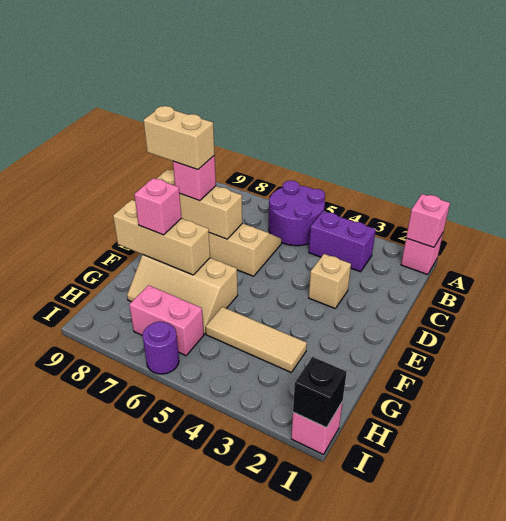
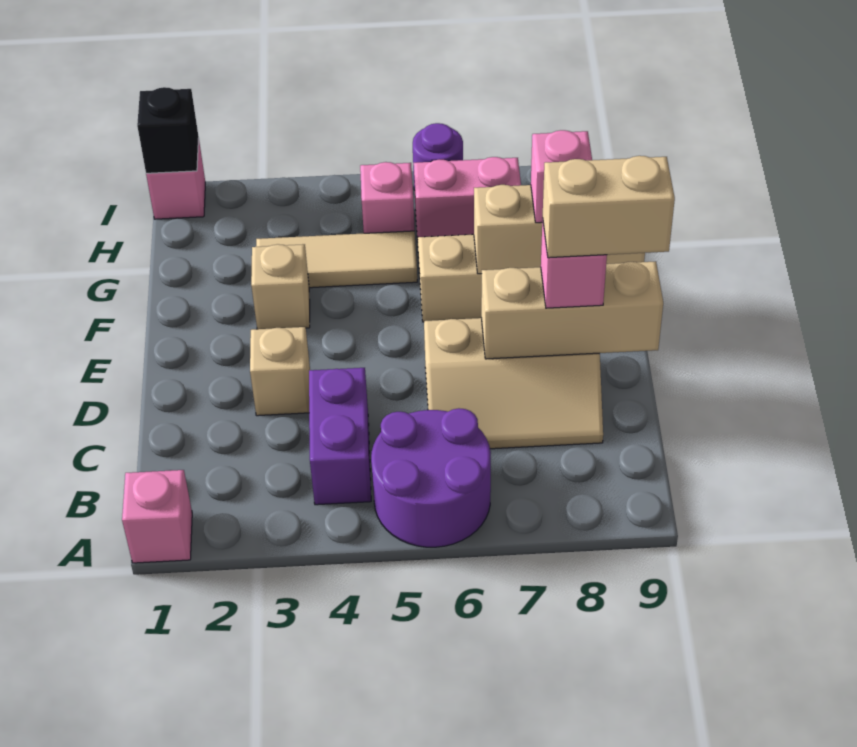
pink brick A1 level 2 -> pink brick H5 level 1
purple brick B3:B4 level 1 -> purple brick B4:C4 level 1
none -> tan brick F3 level 1

